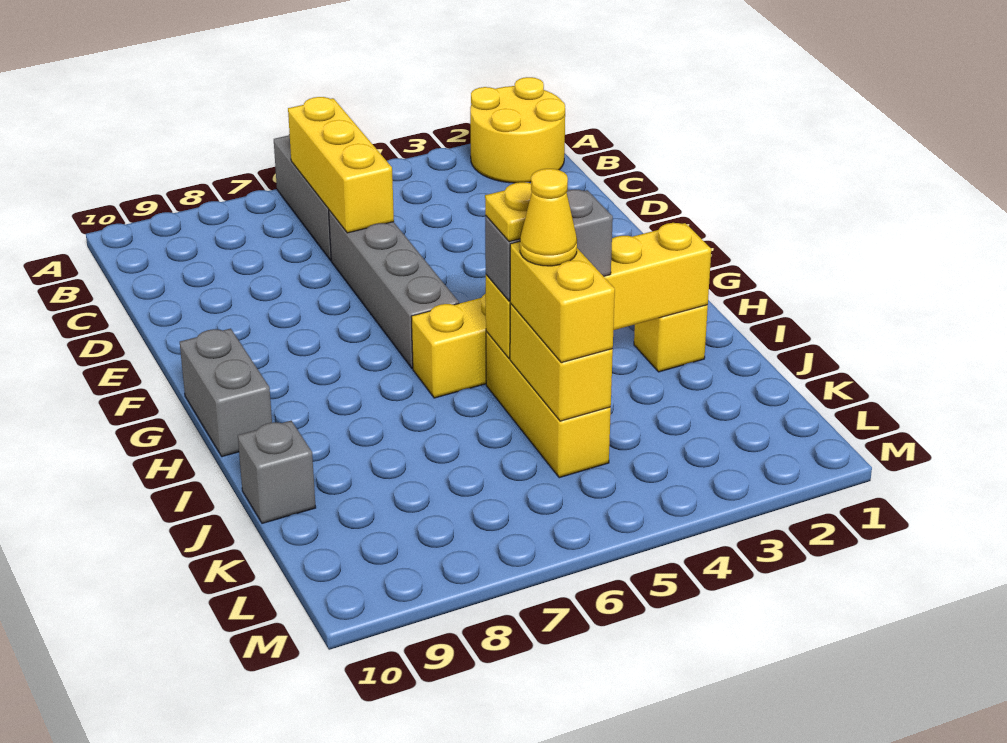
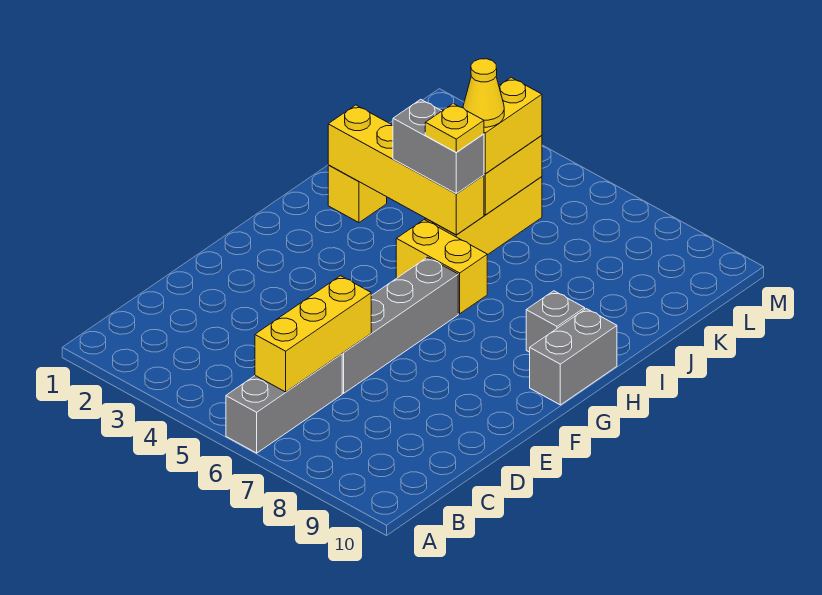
yellow round brick A1:B2 level 1 -> none
grey brick J10 level 1 -> grey brick H9 level 1

